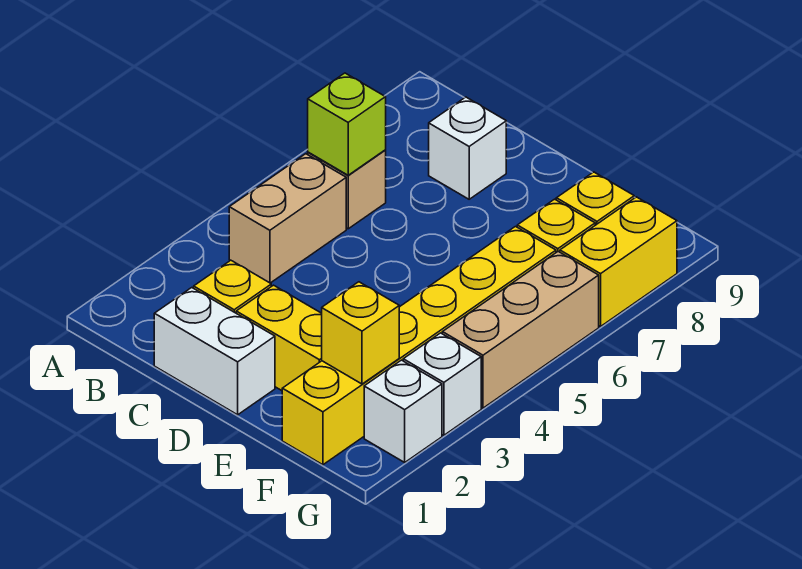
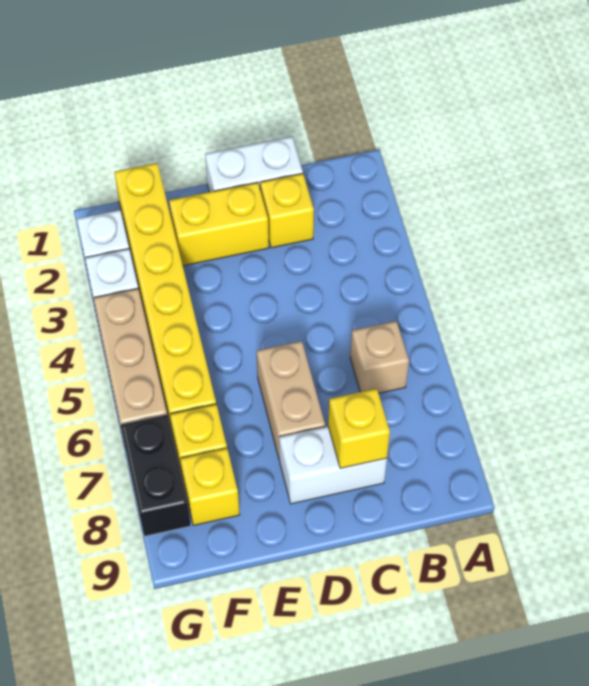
tan brick B4:B5 level 1 -> tan brick D6:D7 level 1
lime brick B6 level 2 -> none
white brick C8 level 1 -> white brick C8:D8 level 1
yellow brick F2 level 2 -> yellow brick C8 level 2
yellow brick G7:G8 level 1 -> black brick G7:G8 level 1

